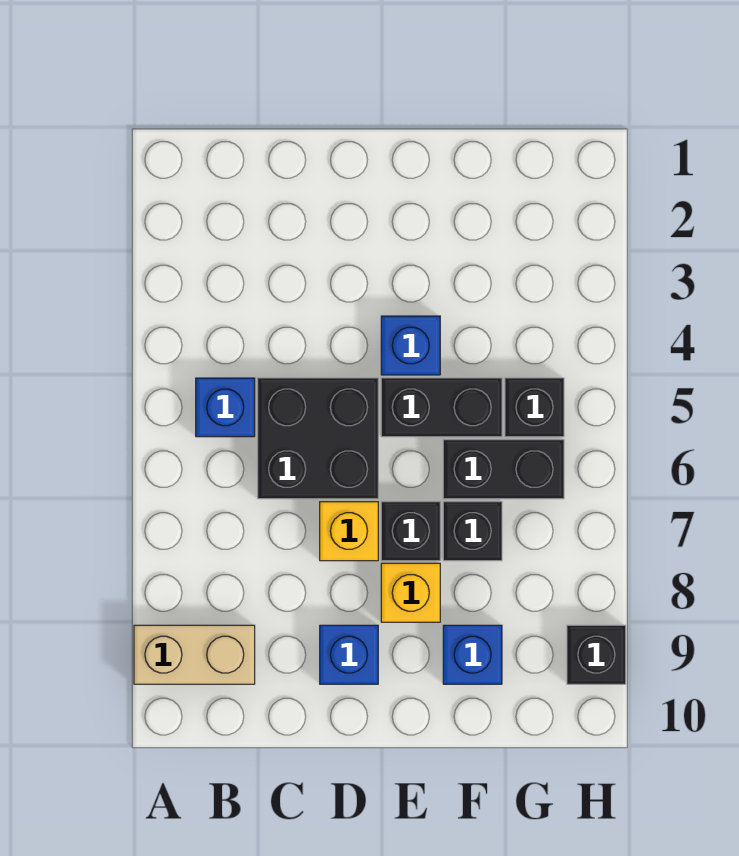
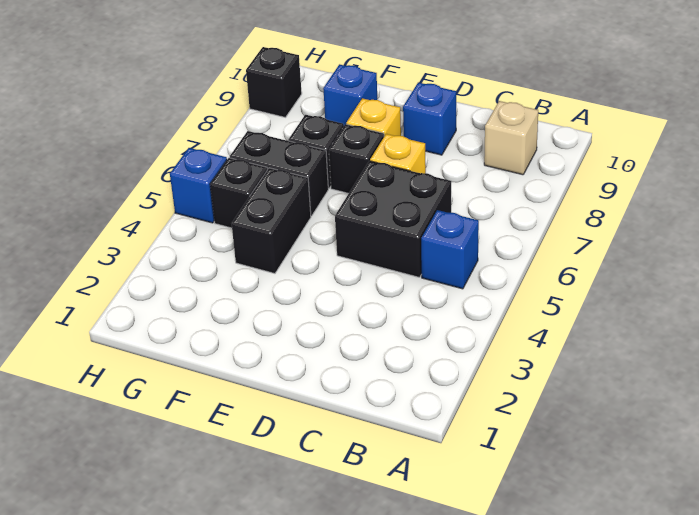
tan brick A9:B9 level 1 -> tan brick B9 level 1
blue brick E4 level 1 -> blue brick H5 level 1
black brick E5:F5 level 1 -> black brick F4:F5 level 1

